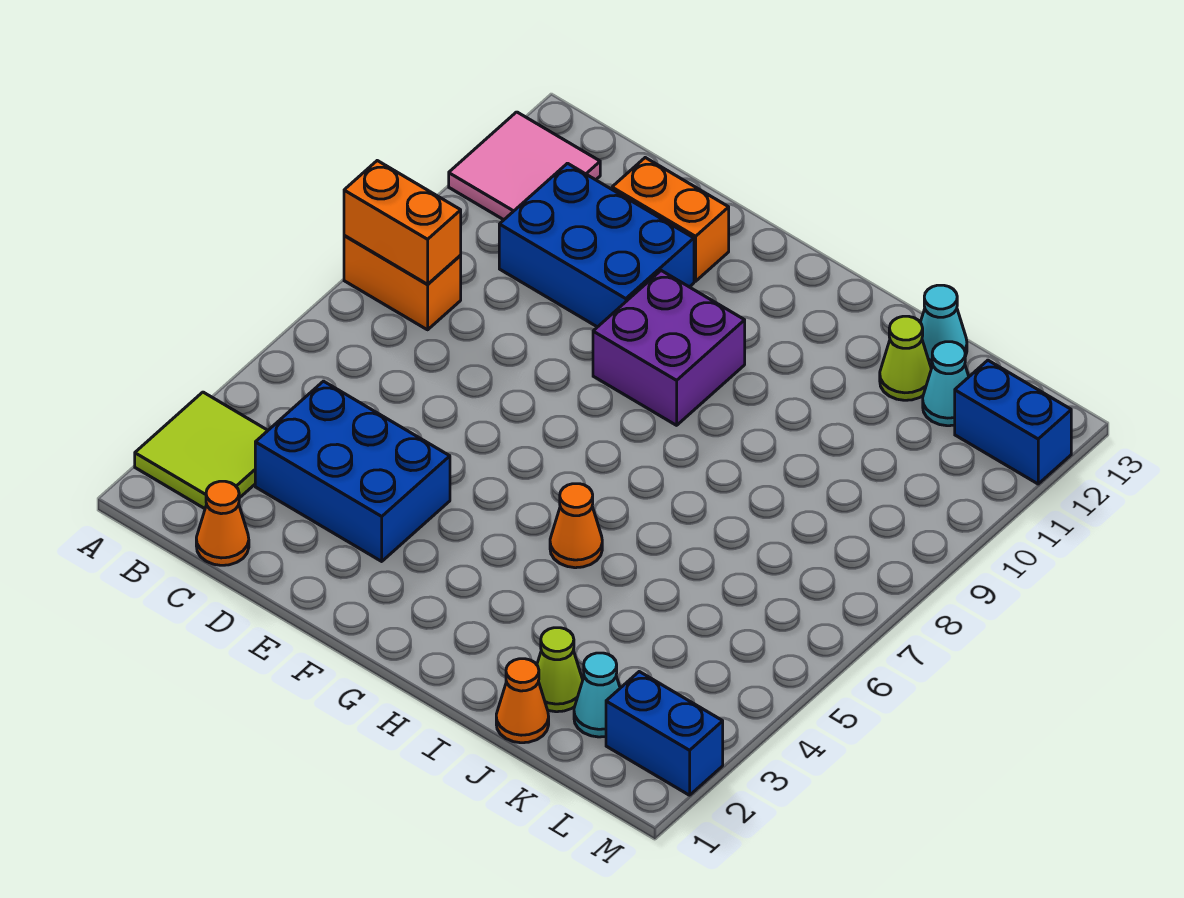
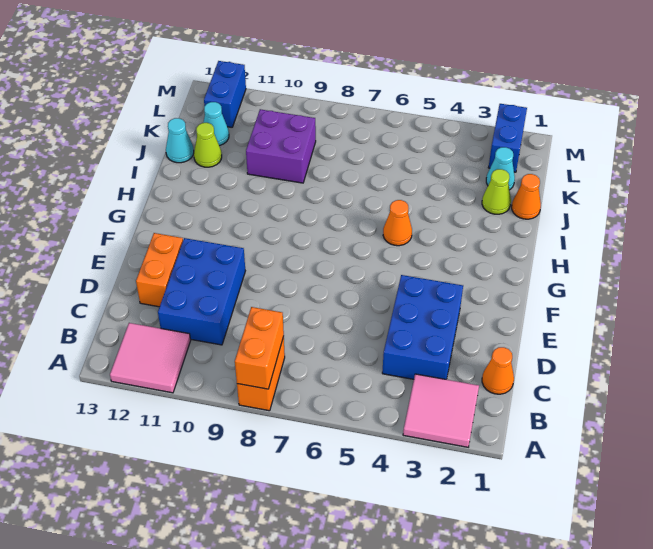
lime tile A2:B3 level 1 -> pink tile A2:B3 level 1
purple brick F9:G10 level 1 -> purple brick J9:K10 level 1

